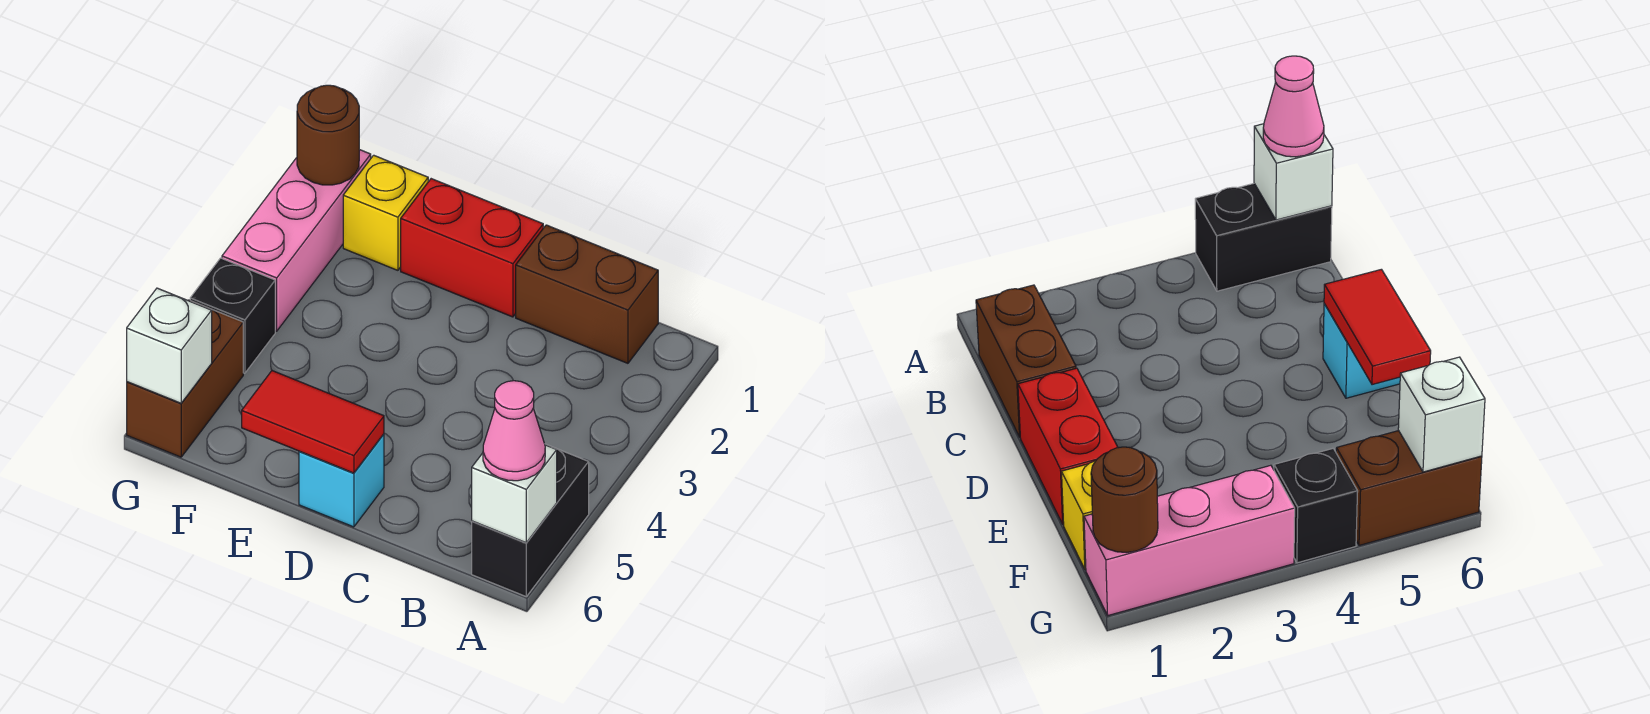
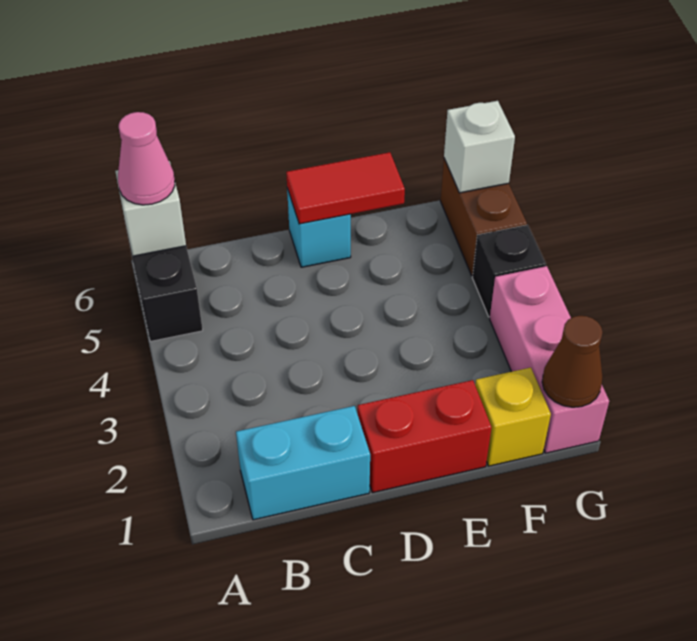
brown brick B1:C1 level 1 -> cyan brick B1:C1 level 1
brown round brick G1 level 2 -> brown cone G1 level 2

